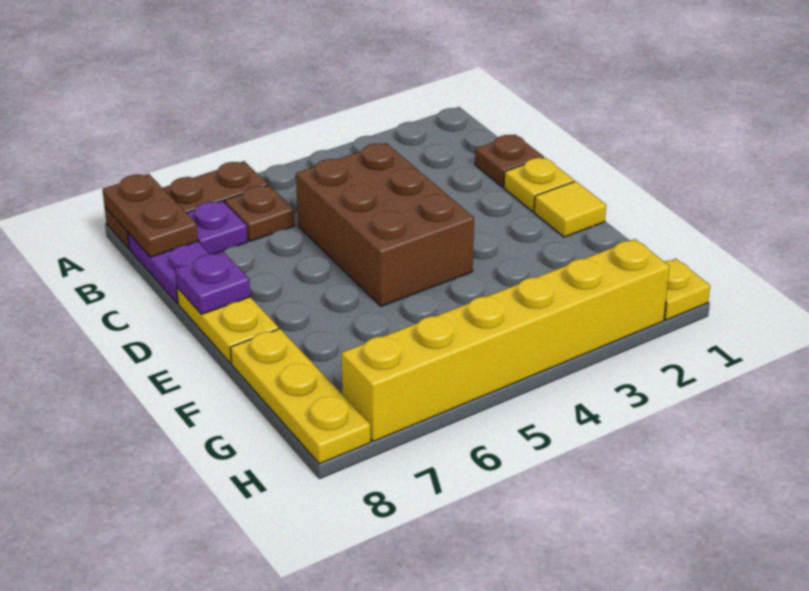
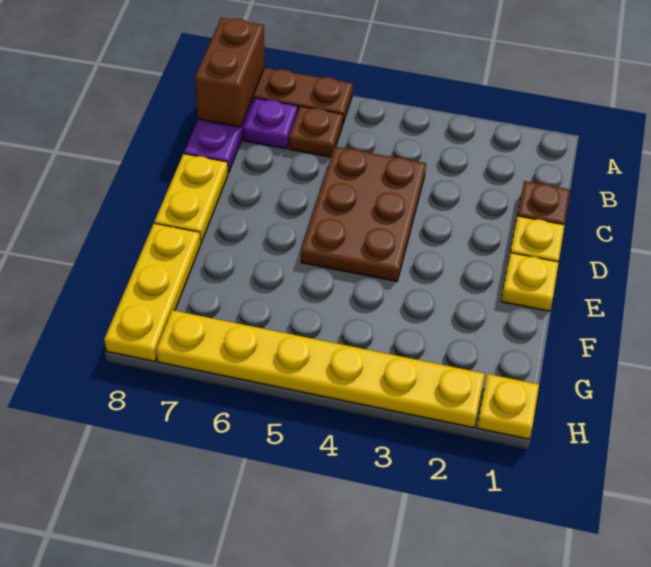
brown plate A8:B8 level 2 -> brown brick A8:B8 level 2
brown brick C4:E5 level 1 -> brown plate C4:E5 level 1
purple plate D8 level 2 -> none
yellow tile E1 level 1 -> yellow plate E1 level 1
yellow brick H2:H7 level 1 -> yellow plate H2:H7 level 1

